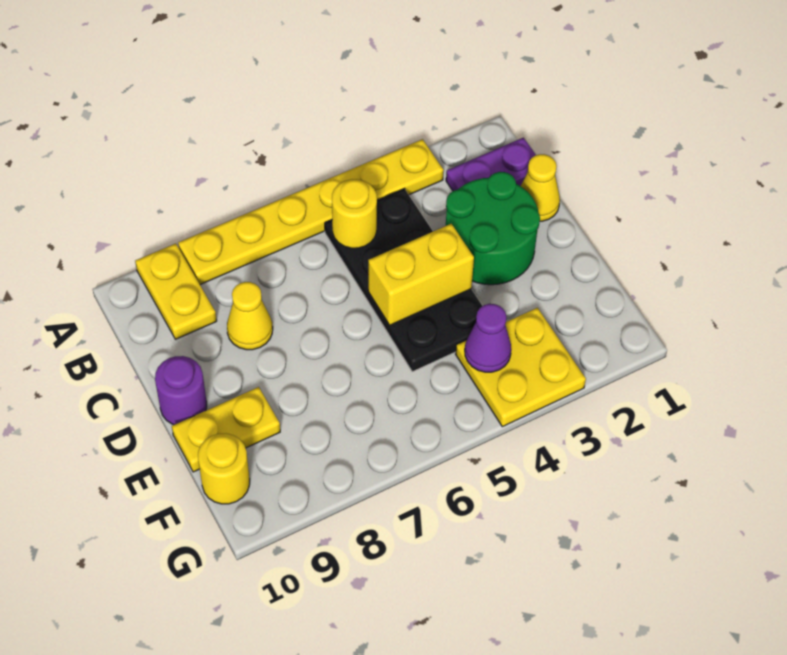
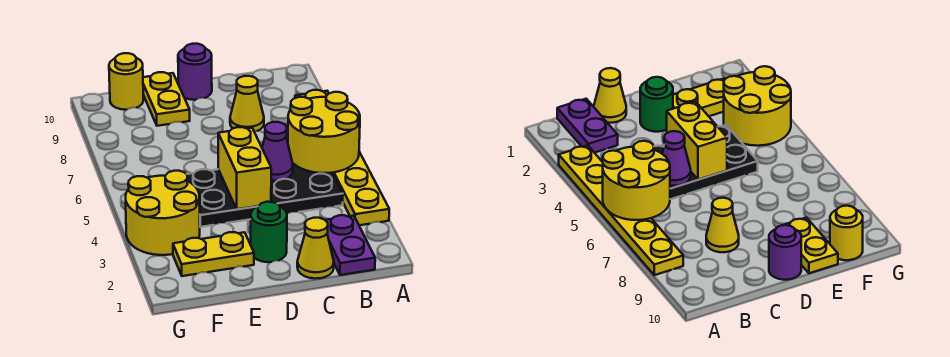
yellow plate A9:B9 level 1 -> yellow plate E2:F2 level 1
yellow round brick B5 level 2 -> yellow round brick A5:B6 level 2
green round brick C2:D3 level 1 -> green round brick D2 level 1
yellow plate F3:G4 level 1 -> yellow round brick F3:G4 level 1
purple cone F4 level 2 -> purple cone C5 level 2

